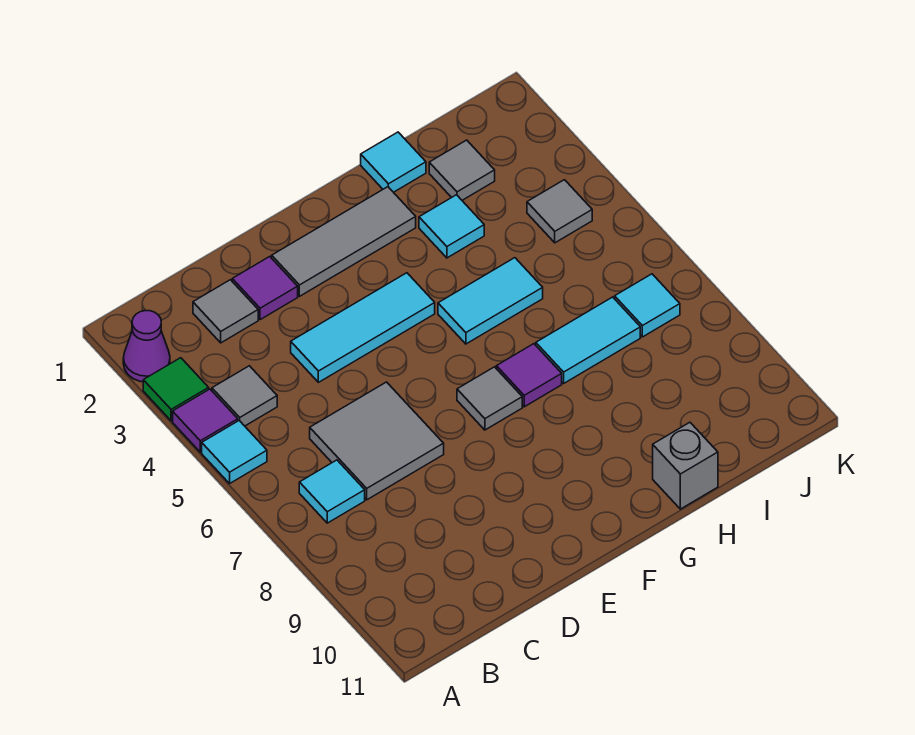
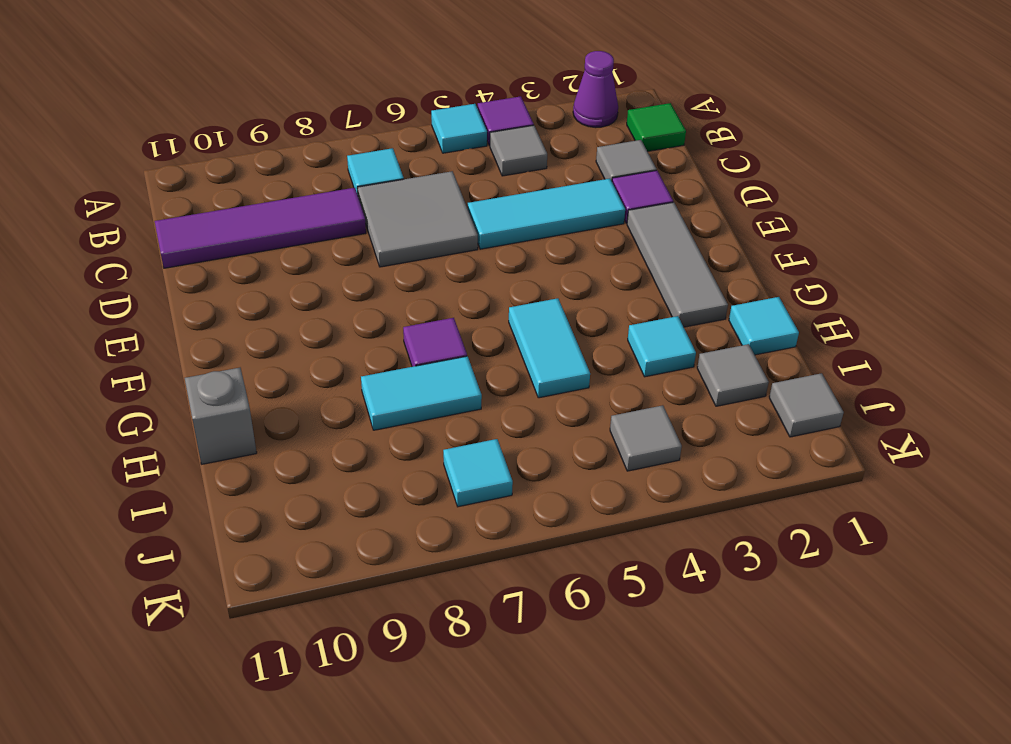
green tile A3 level 1 -> green tile B1 level 1
none -> purple tile C8:C11 level 1
cyan tile D4:F4 level 1 -> cyan tile D3:D5 level 1
grey tile F7 level 1 -> grey tile J1 level 1
cyan tile H7:I7 level 1 -> cyan tile H7:H8 level 1

